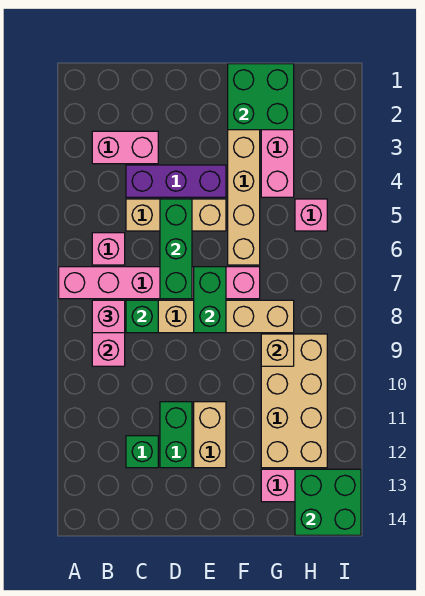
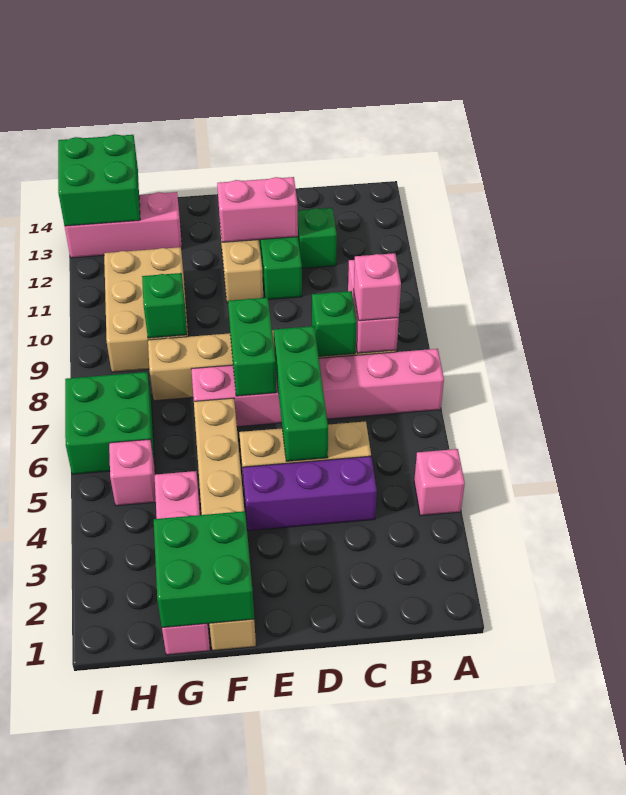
pink brick B3:C3 level 1 -> pink brick D12:E12 level 2
pink brick B6 level 1 -> pink brick A4 level 1
tan brick G9:H12 level 1 -> tan brick G9:H11 level 1
tan brick G9 level 2 -> green brick G9 level 2
none -> green brick H6:I7 level 1

